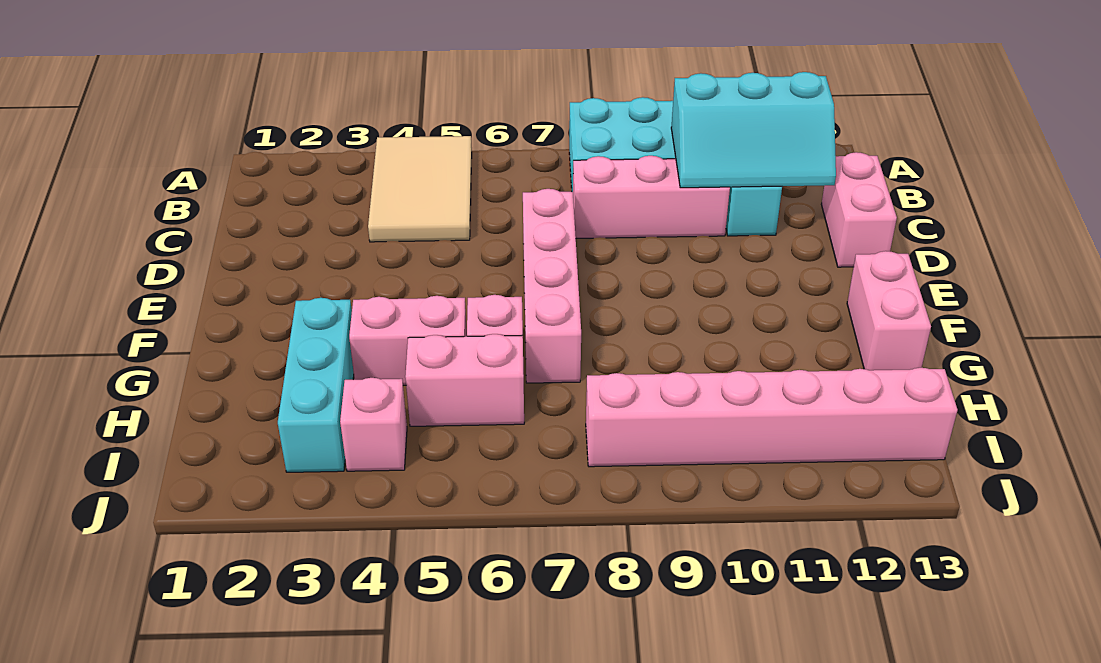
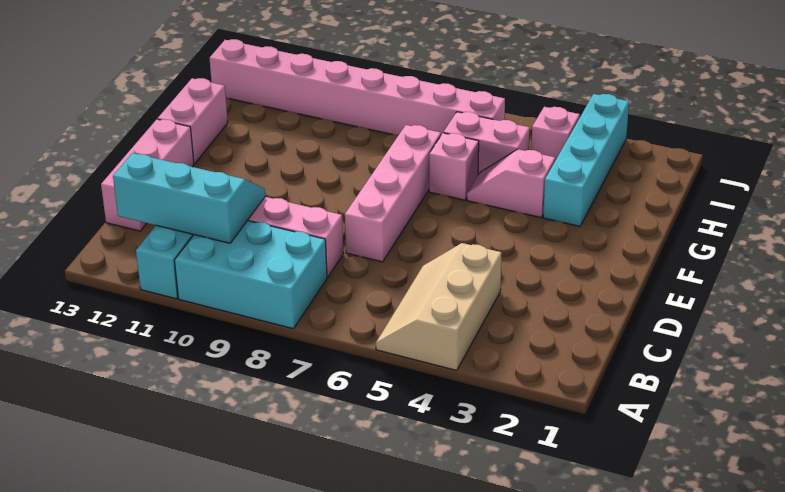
tan tile A4:C5 level 1 -> tan slope A4:C5 level 1 top 4
pink brick C13:D13 level 1 -> pink brick C13:E13 level 1
cyan brick G3:I3 level 1 -> cyan brick G3:J3 level 1
pink brick G4:G5 level 1 -> pink slope G4:G5 level 1 top 4
pink brick I8:I13 level 1 -> pink brick I6:I13 level 1

